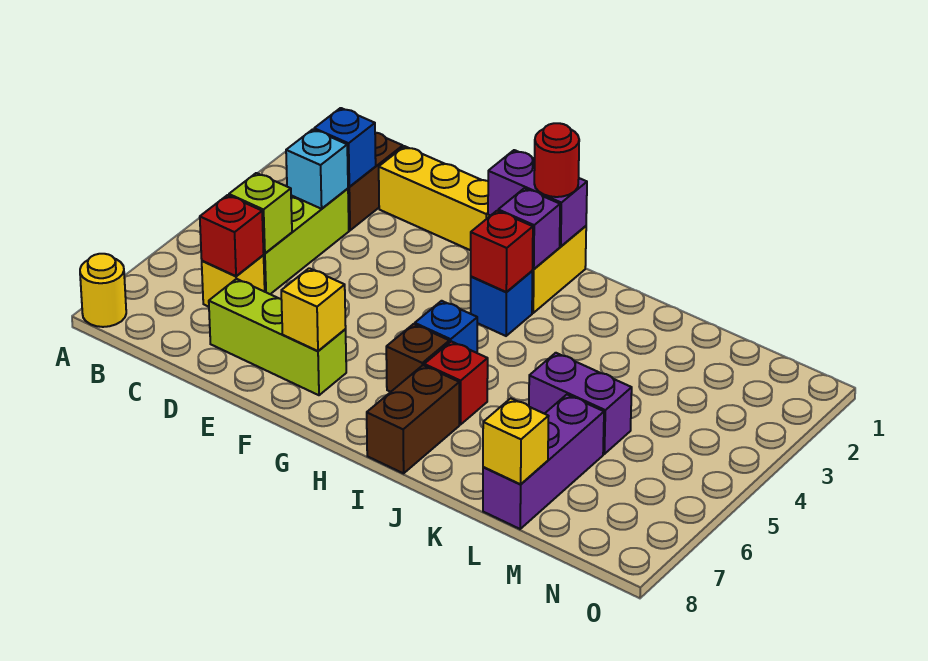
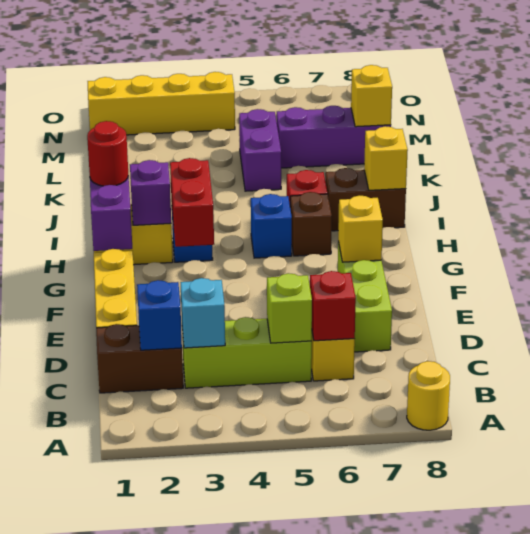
red brick H3 level 2 -> red brick G3:H3 level 2
none -> yellow brick I8 level 2
none -> yellow brick N1:N4 level 1

